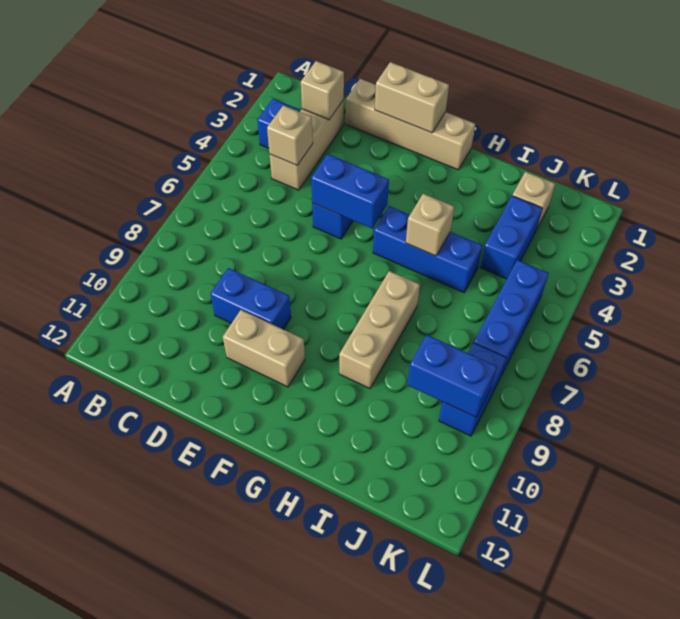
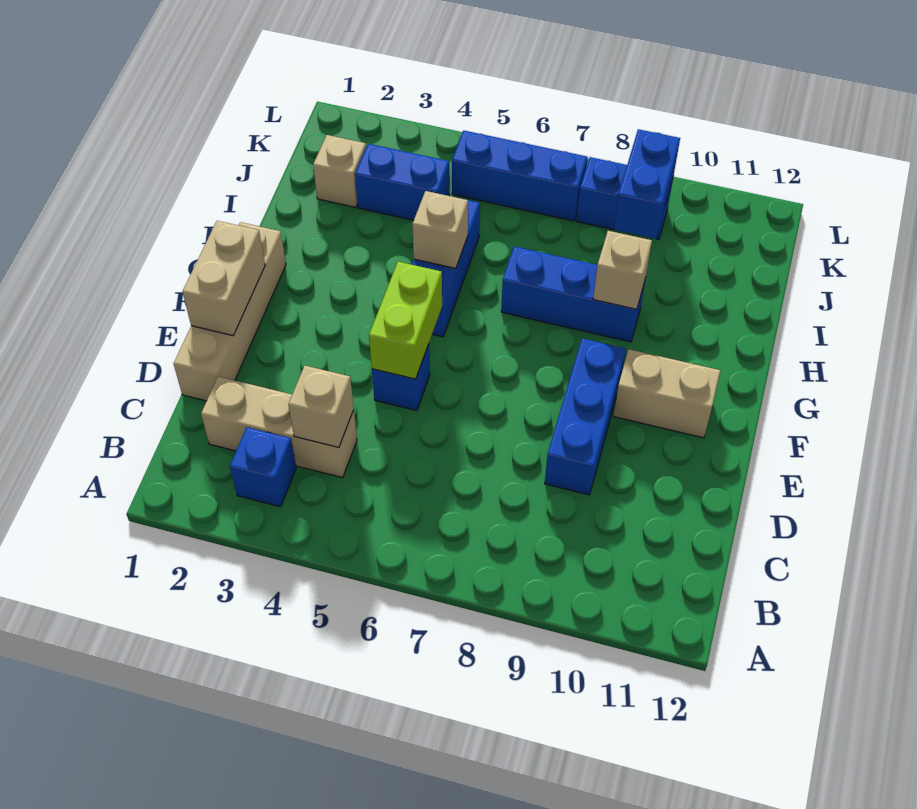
tan brick C2 level 2 -> tan brick H9 level 2
blue brick D9:E9 level 1 -> blue brick D9:F9 level 1
blue brick E5:F5 level 2 -> lime brick E5:F5 level 2
tan brick E10:F10 level 1 -> tan brick F10:F11 level 1
tan brick H7:H9 level 1 -> blue brick H7:H9 level 1

